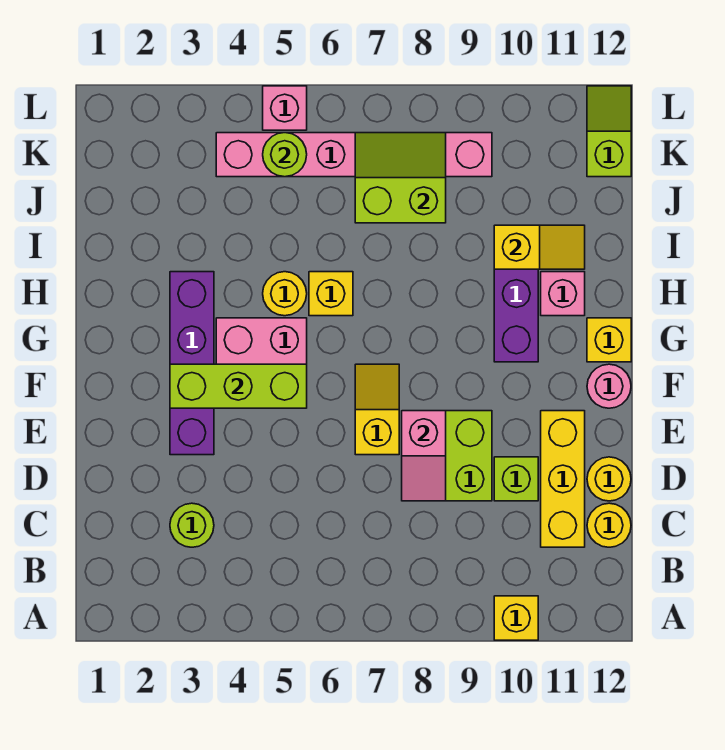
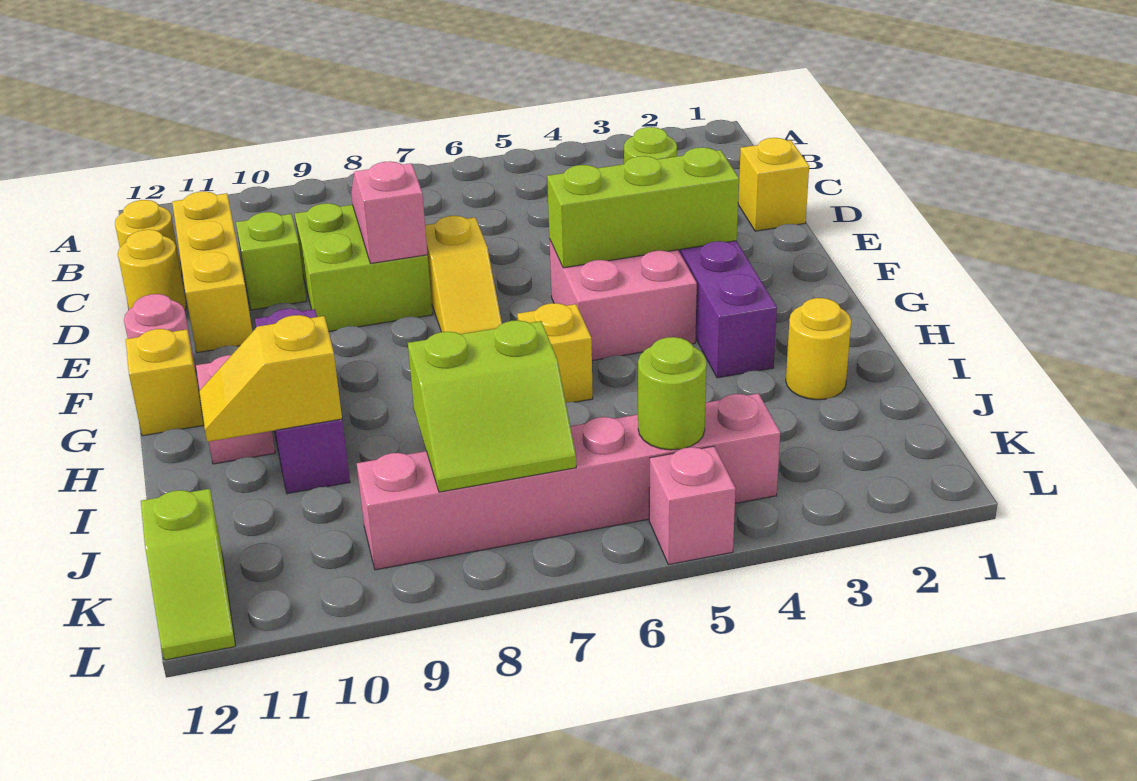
yellow brick A10 level 1 -> yellow brick D1 level 1
yellow round brick H5 level 1 -> yellow round brick I2 level 1

